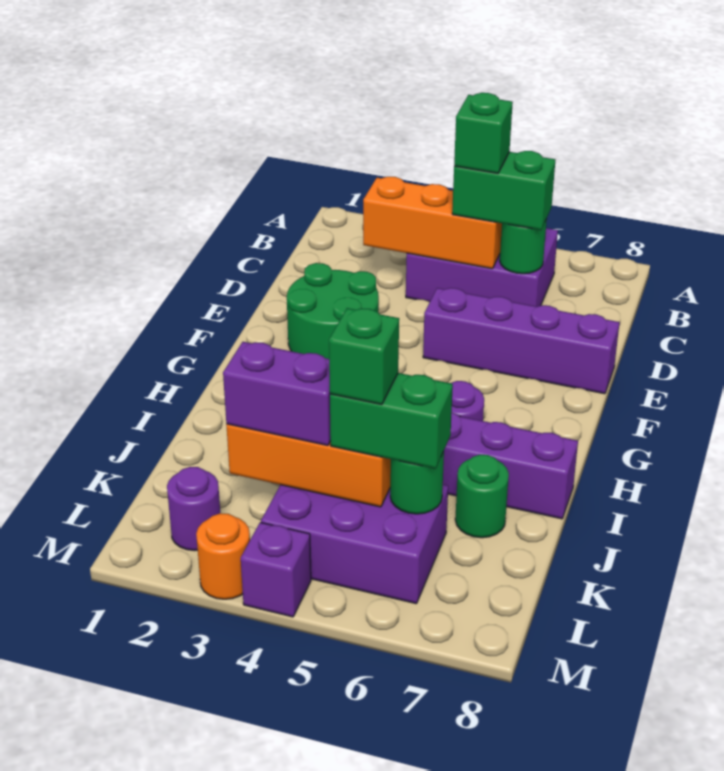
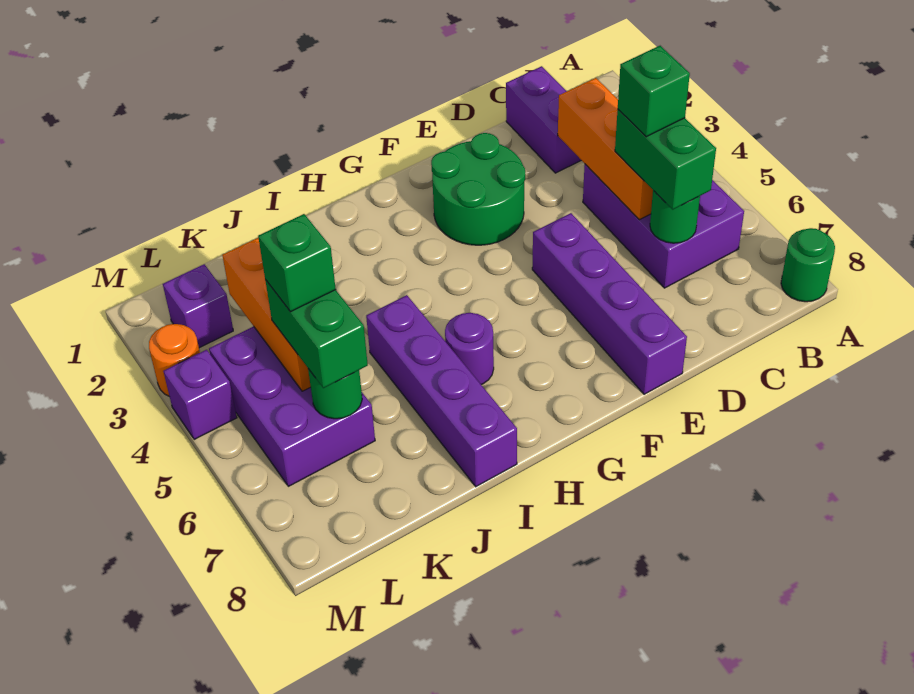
green round brick J7 level 1 -> green round brick A8 level 1
purple brick K3:K4 level 3 -> purple brick C1:C2 level 1
purple round brick L2 level 1 -> purple brick L2 level 1

